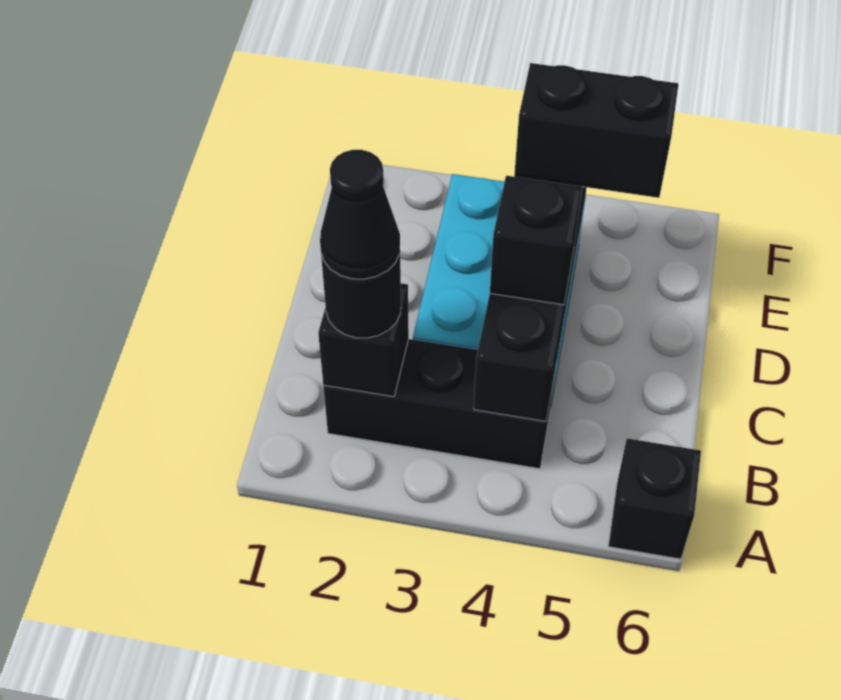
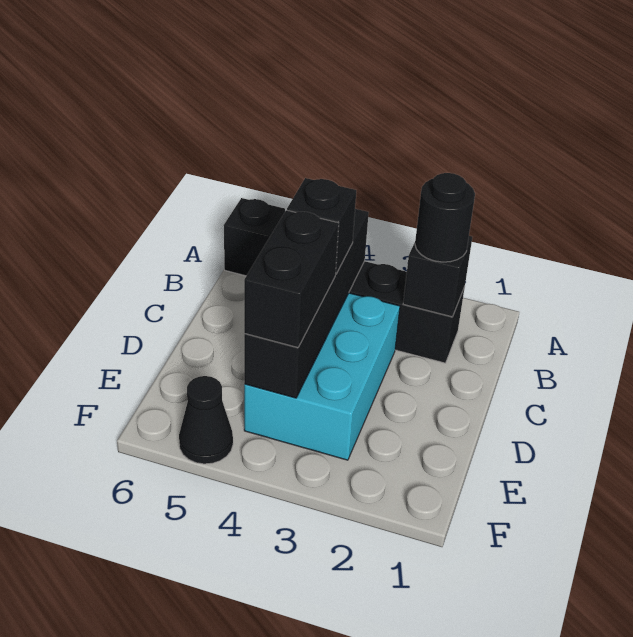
black cone B2 level 4 -> black cone F5 level 1
black brick E4:E5 level 3 -> black brick D4:E4 level 3

